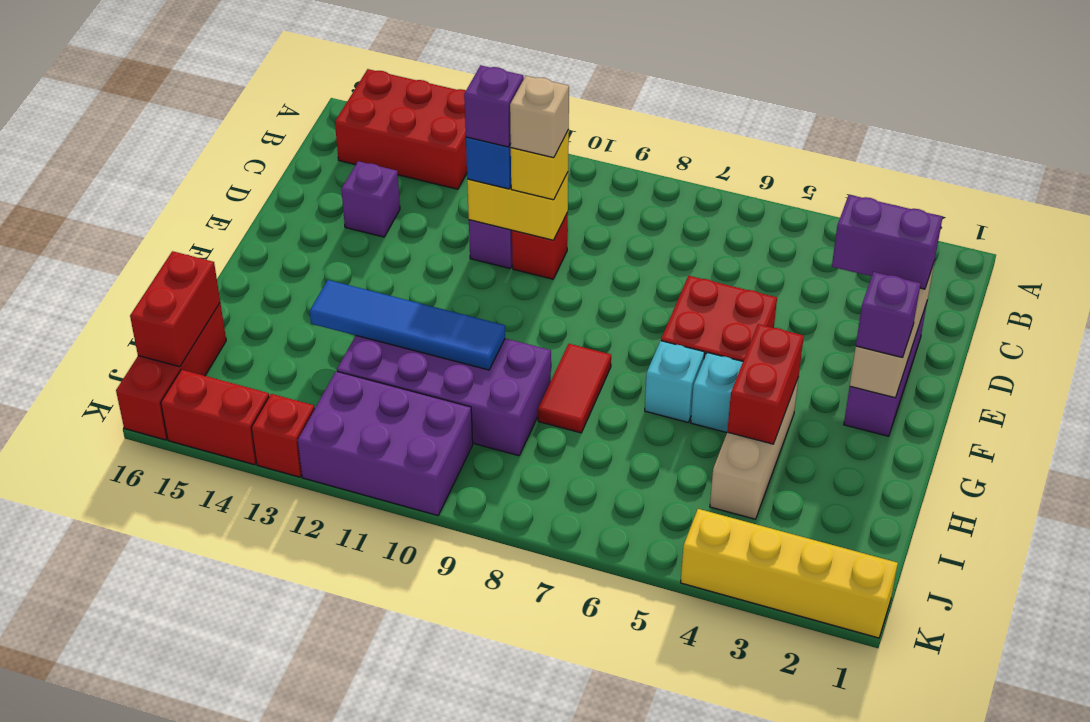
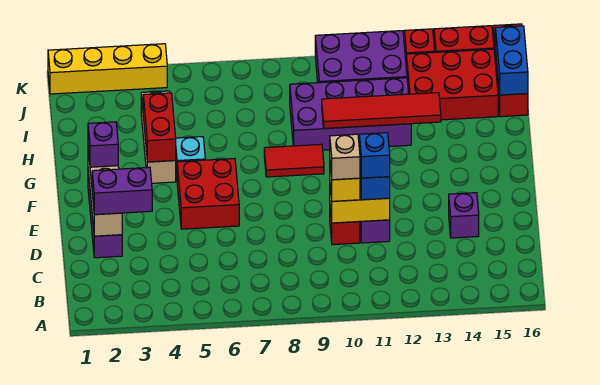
red brick A13:B15 level 1 -> red brick I13:J15 level 1
purple brick D11 level 4 -> blue brick D11 level 4
cyan brick G6 level 1 -> none
red tile G8:H8 level 1 -> red tile G8:G9 level 1
blue tile H10:H13 level 2 -> red tile H10:H13 level 2
red brick I16:J16 level 2 -> blue brick I16:J16 level 2

